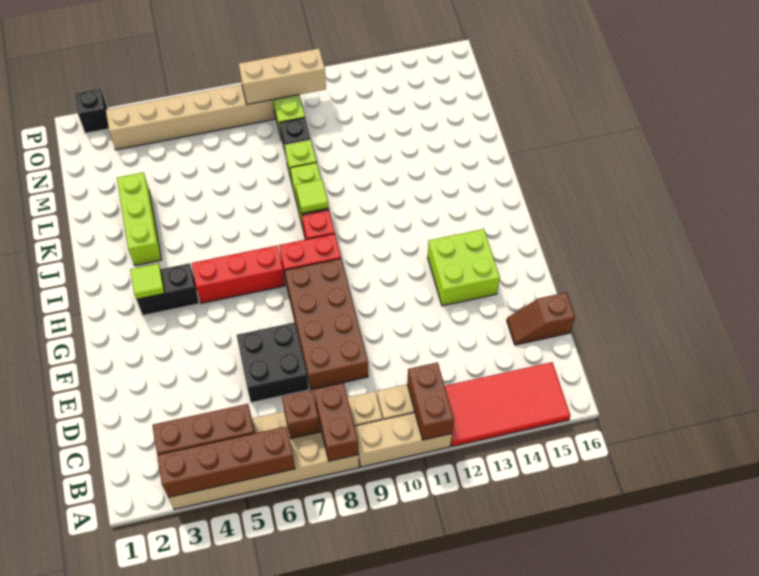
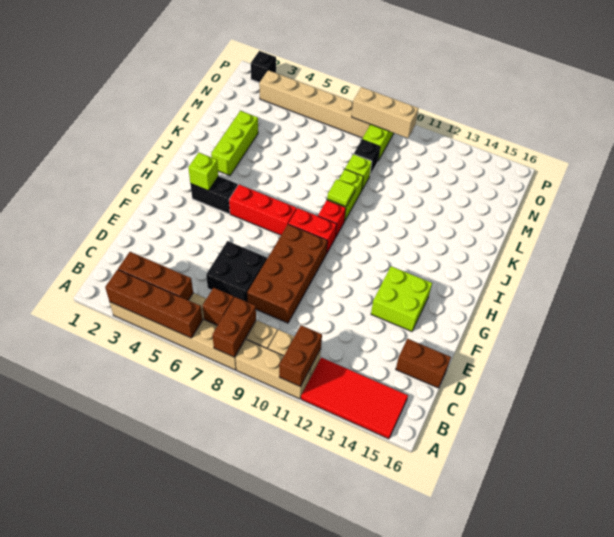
brown slope D15:D16 level 1 top 16 -> brown brick D15:D16 level 1
lime tile H3 level 2 -> lime brick H3 level 2

